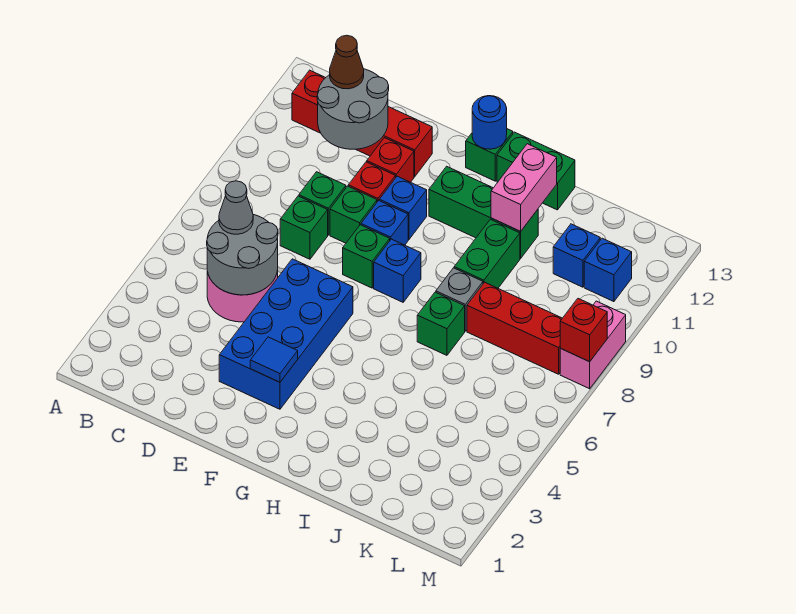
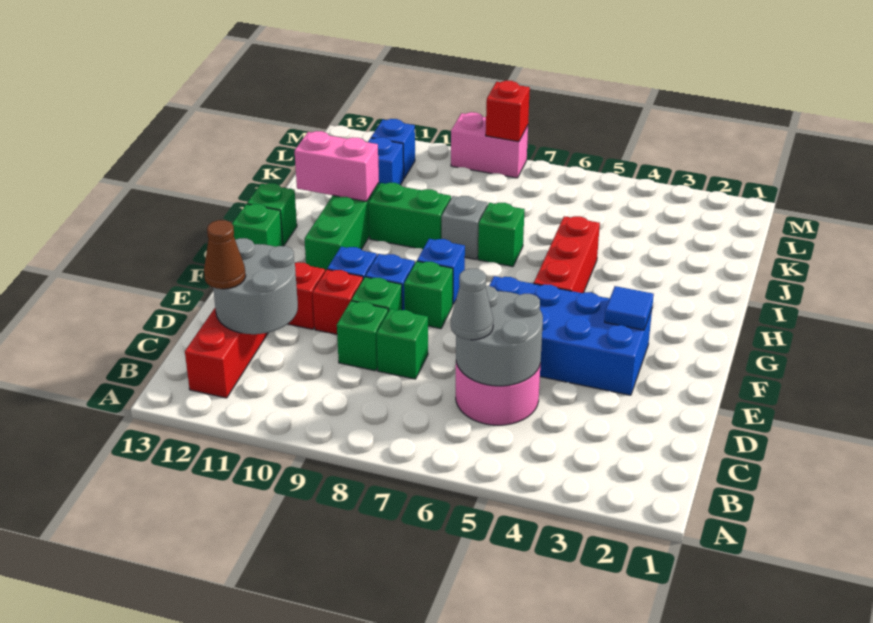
blue round brick G13 level 2 -> none
green brick H13:I13 level 1 -> green brick H13 level 1
red brick J8:L8 level 1 -> red brick G5:I5 level 1

